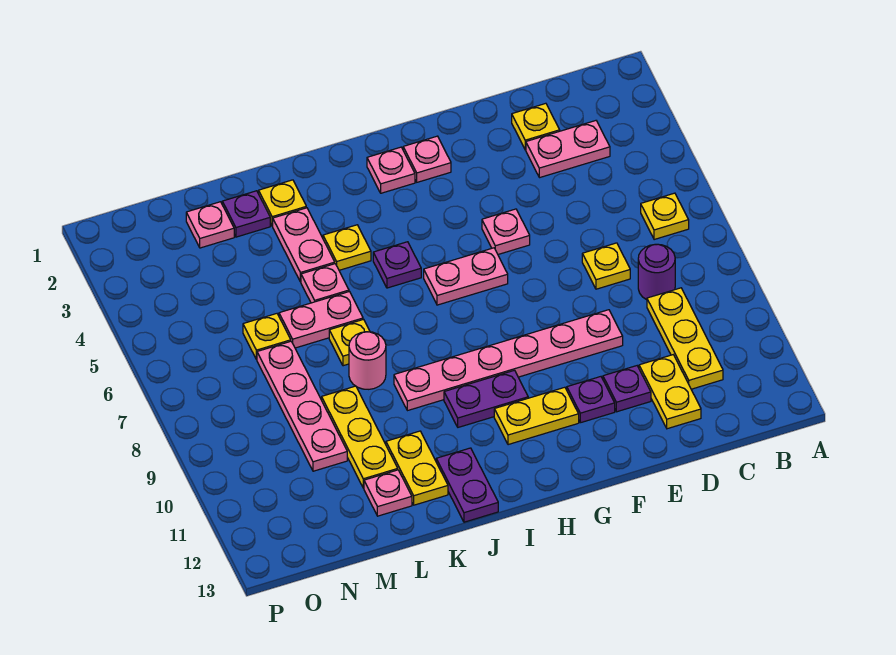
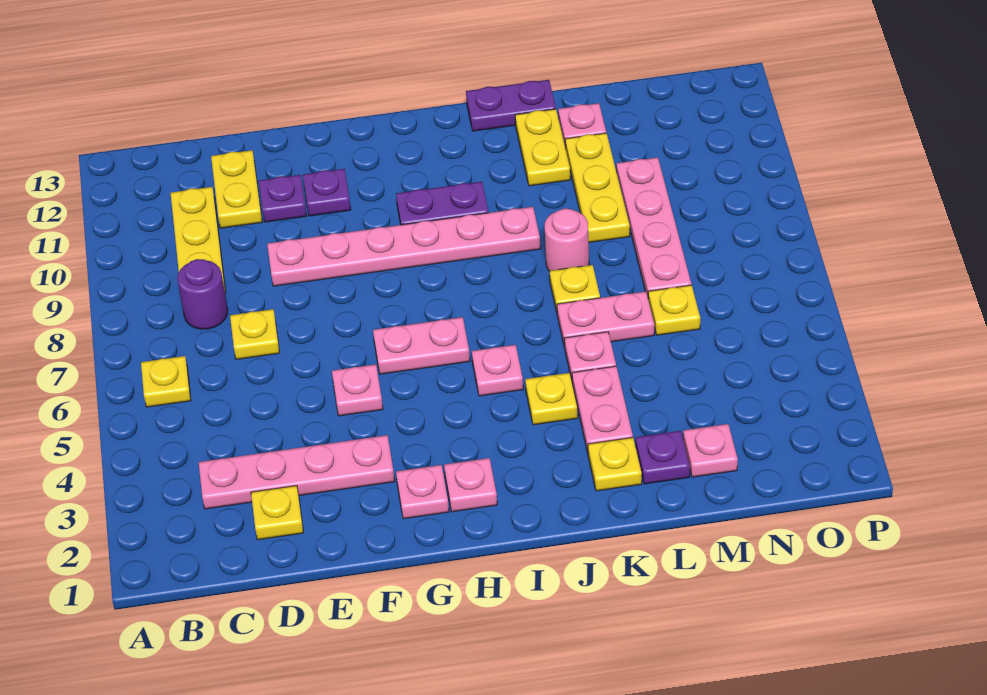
pink plate C3:D3 level 1 -> pink plate C3:F3 level 1
yellow plate G11:H11 level 1 -> none
purple plate I5 level 1 -> pink plate I5 level 1
purple plate J12:J13 level 1 -> purple plate J13:K13 level 1

